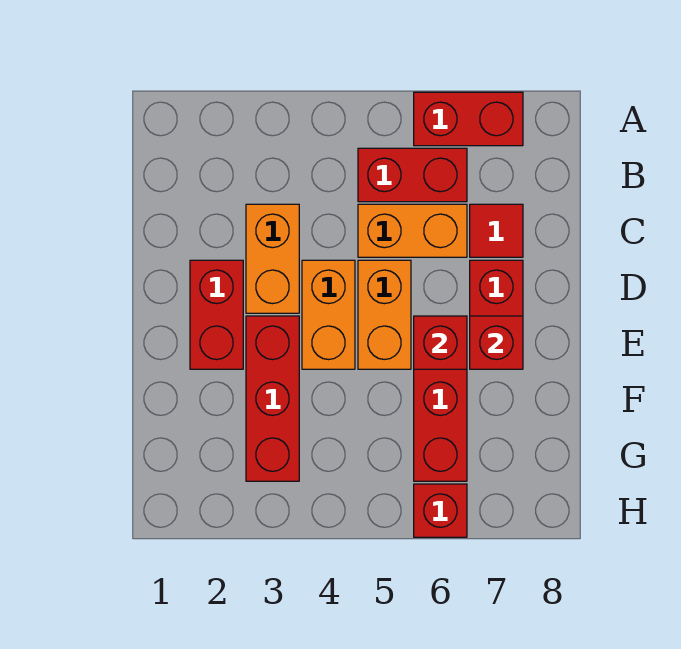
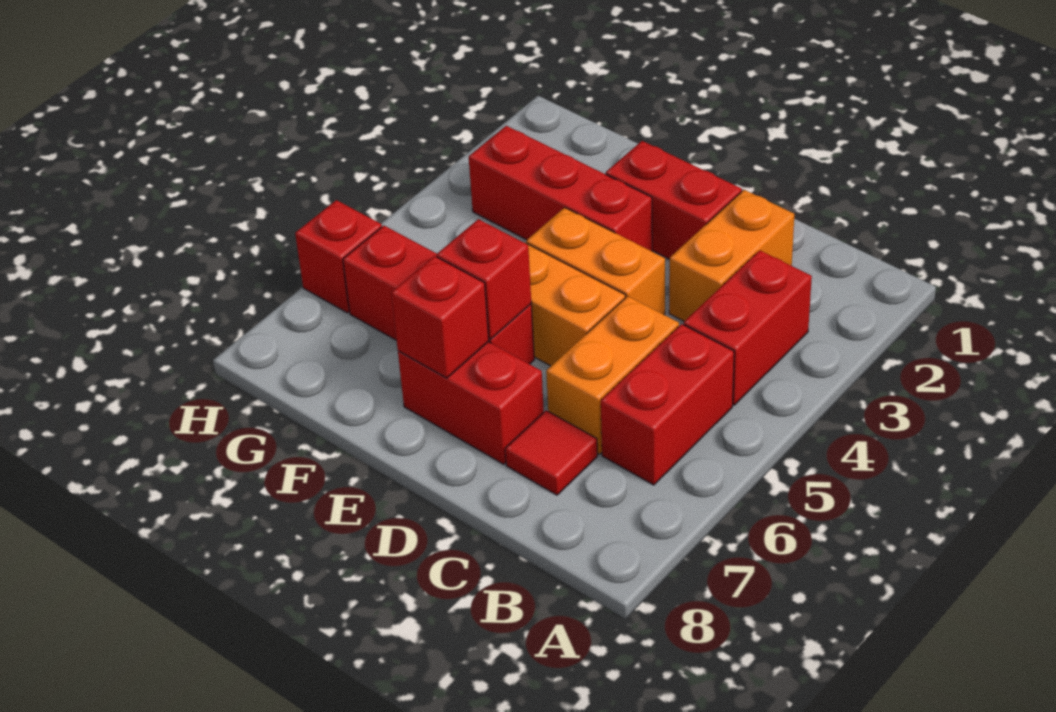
red brick A6:A7 level 1 -> red brick B3:B4 level 1
orange brick C3:D3 level 1 -> orange brick C2:C3 level 1

